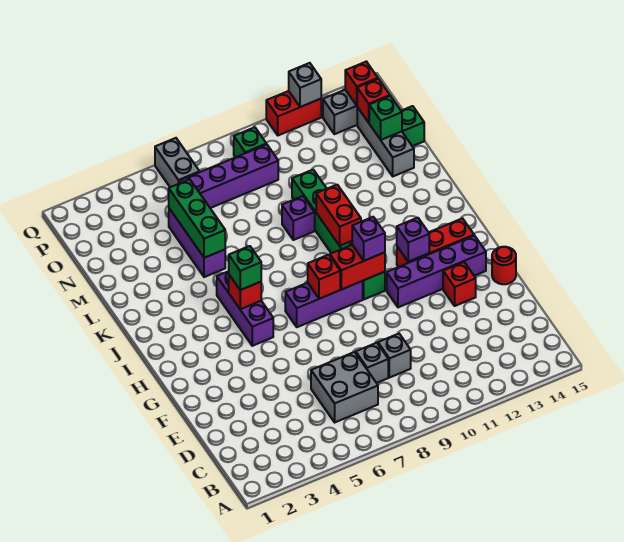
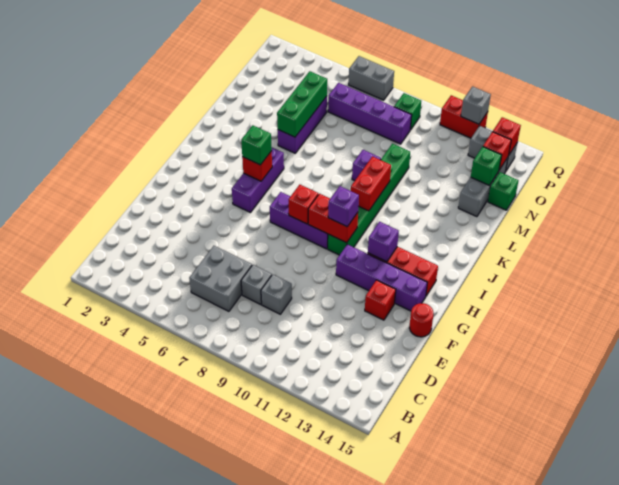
grey brick P6:Q6 level 1 -> grey brick Q6:Q7 level 1

